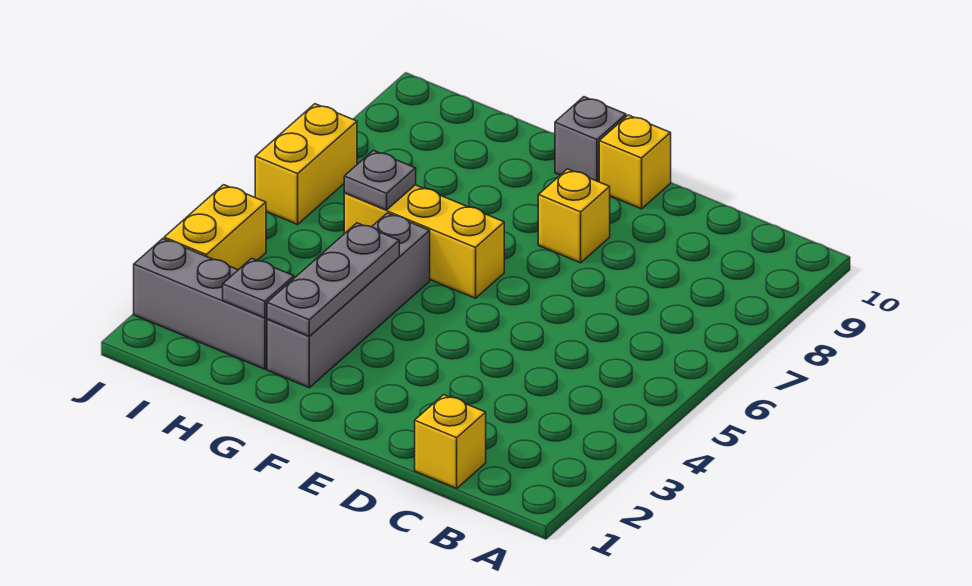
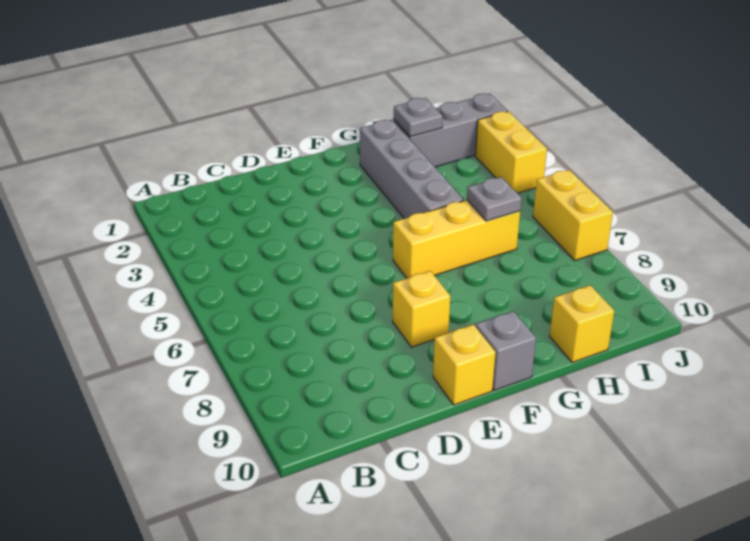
yellow brick C1 level 1 -> yellow brick H10 level 1
grey plate G2:G4 level 2 -> none

